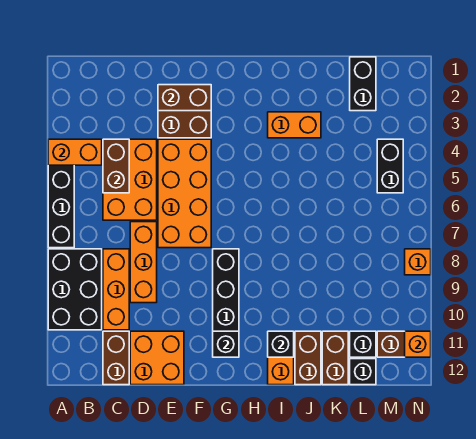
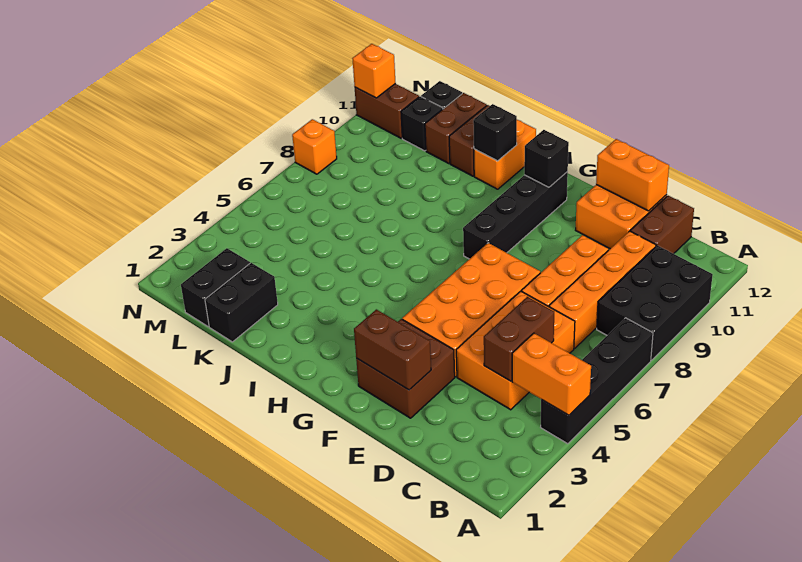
orange brick C8:C10 level 1 -> orange brick C7:C10 level 1
orange brick I3:J3 level 1 -> orange brick D12:E12 level 2
black brick M4:M5 level 1 -> black brick K1:K2 level 1

